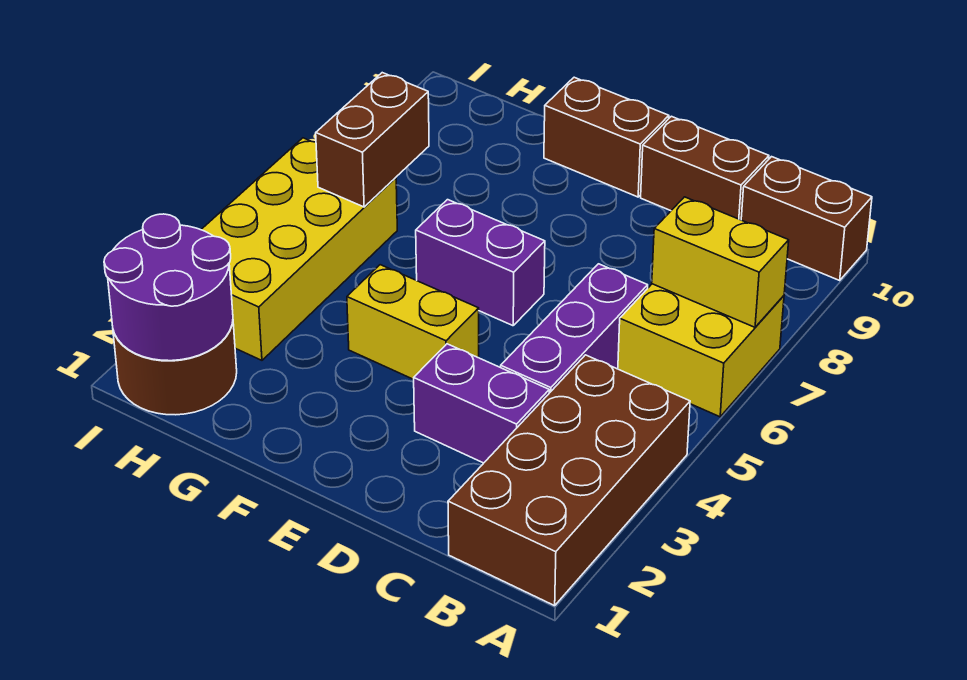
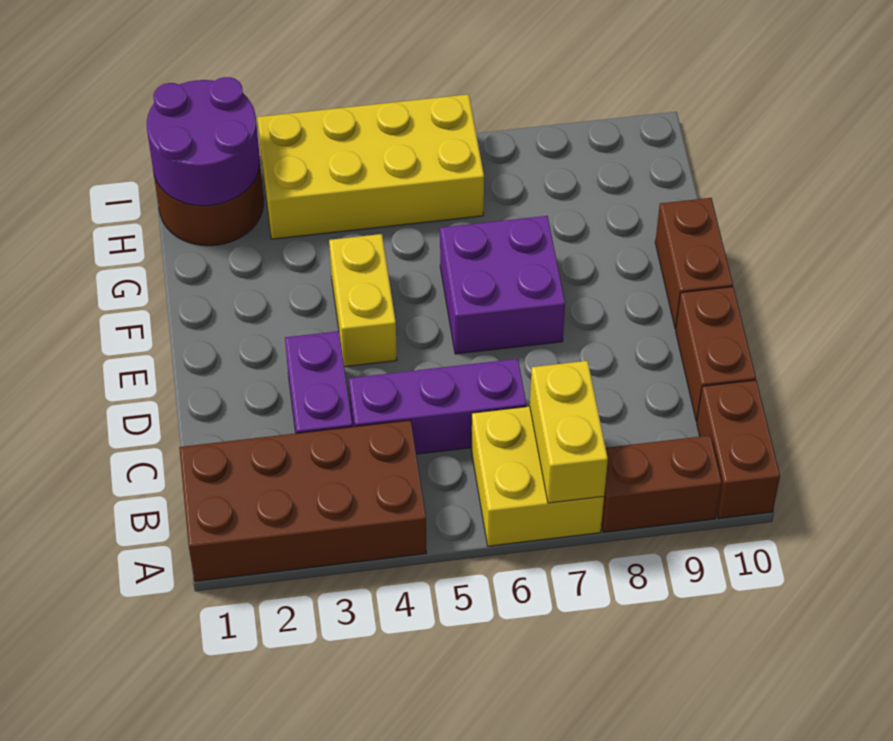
purple brick E6:F6 level 1 -> purple brick E6:F7 level 1
brown brick H6:H7 level 2 -> brown brick A8:A9 level 1

